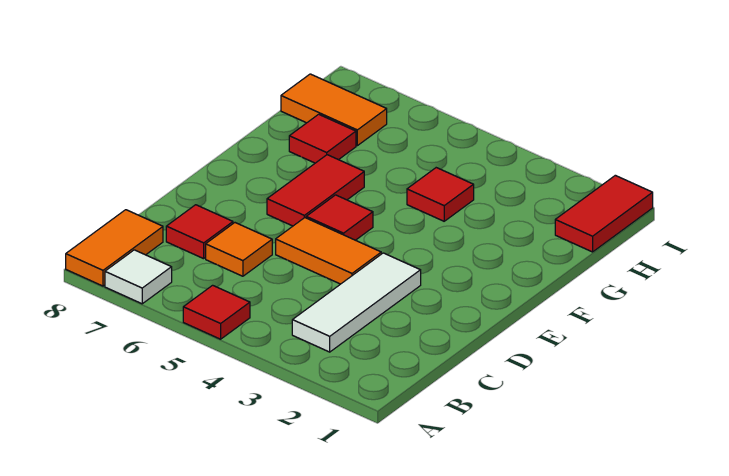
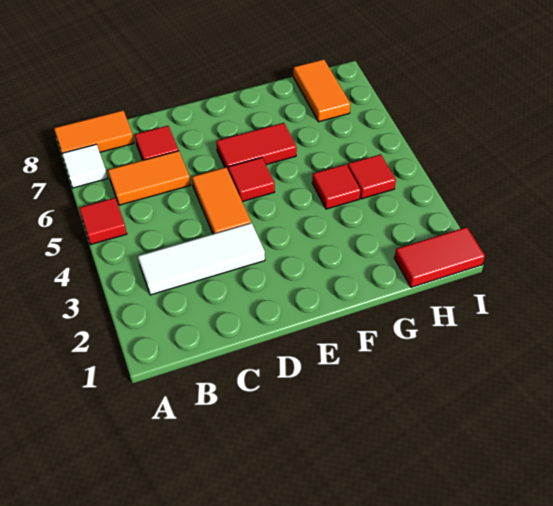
orange tile C6 level 1 -> orange tile B6:C6 level 1
red tile G7 level 1 -> red tile H4 level 1

